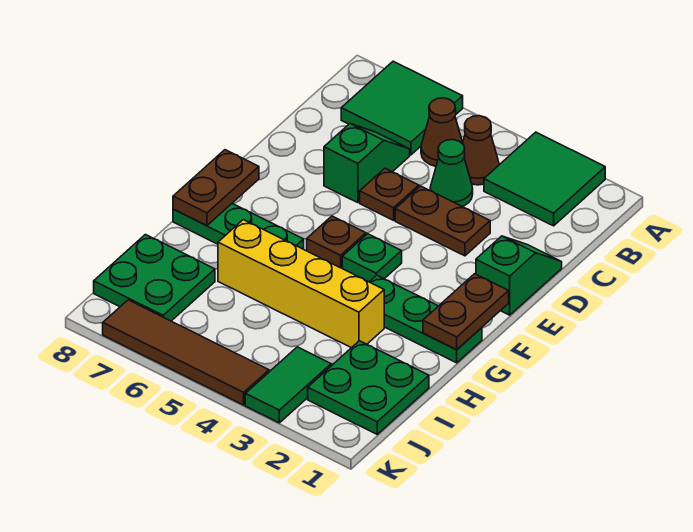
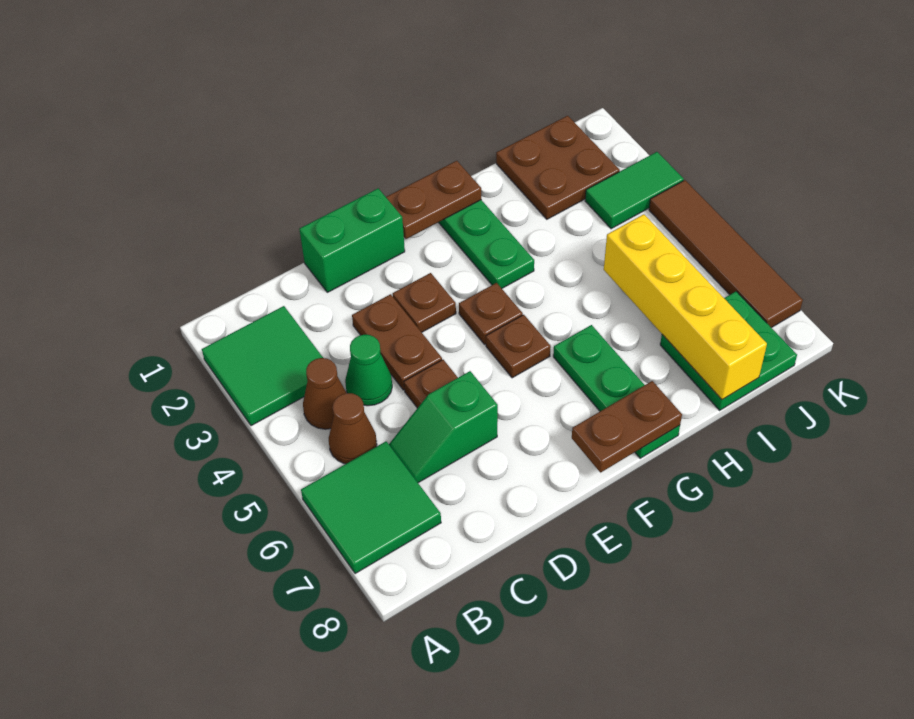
green slope D1:E1 level 1 top E -> green brick D1:E1 level 1
none -> brown plate E3 level 1
green plate F4 level 1 -> brown plate F4 level 1
yellow brick H3:H6 level 1 -> yellow brick I5:I8 level 2
green plate I1:J2 level 1 -> brown plate I1:J2 level 1

